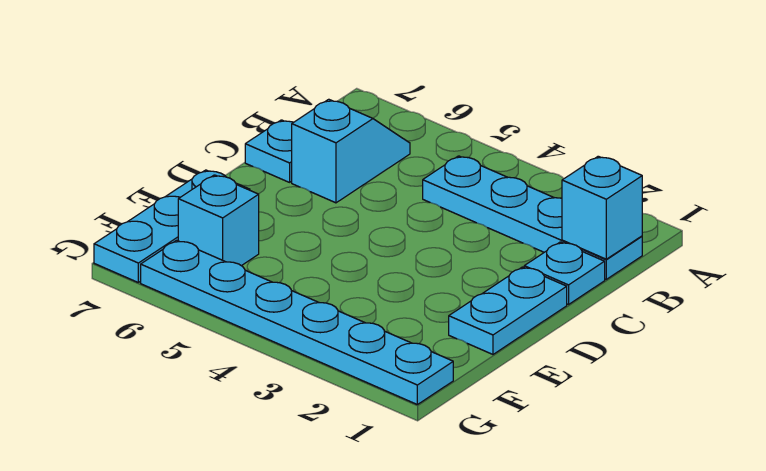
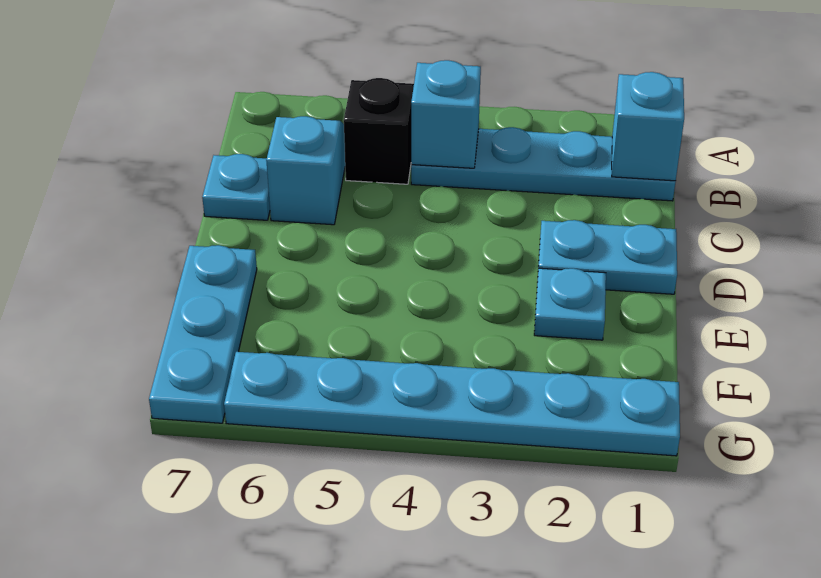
none -> black brick B5 level 1
cyan plate C1 level 1 -> cyan plate E2 level 1
cyan plate D1:E1 level 1 -> cyan plate D1:D2 level 1
cyan brick F6 level 1 -> cyan brick B4 level 2

